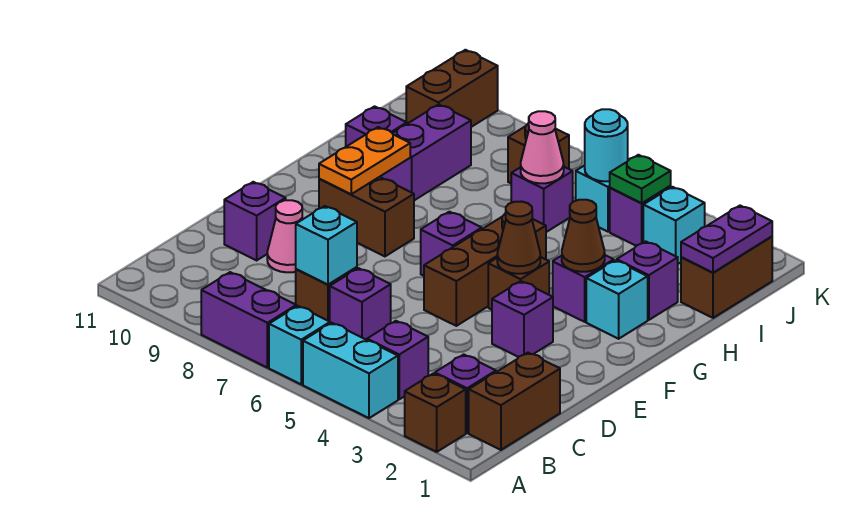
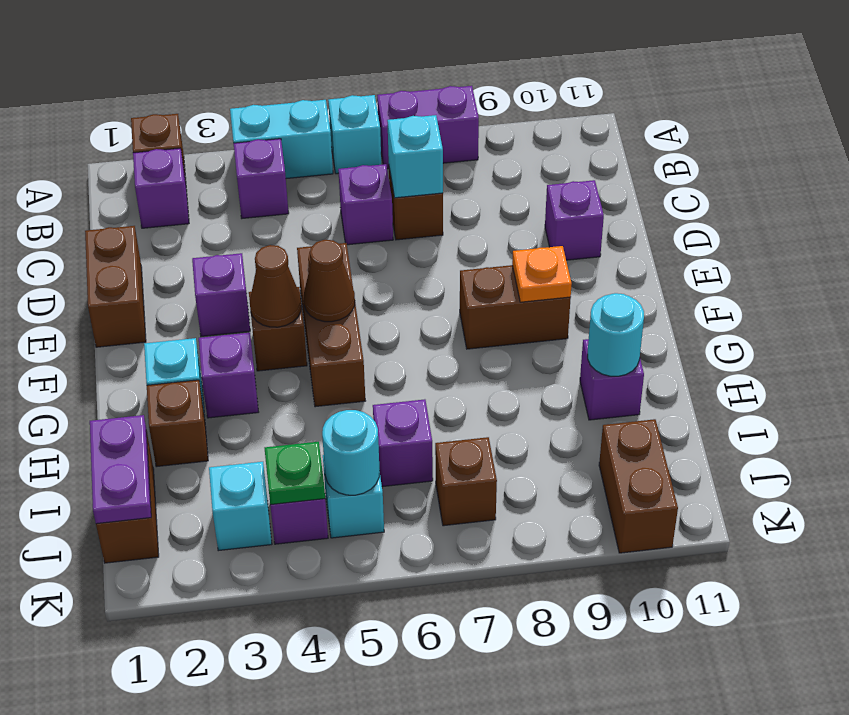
brown brick B1:C1 level 1 -> brown brick D1:E1 level 1
pink cone D9 level 1 -> none
purple brick F6 level 1 -> none
orange plate F9:G9 level 2 -> orange plate F9 level 2
brown cone G3 level 2 -> brown cone F5 level 2
purple brick H2 level 1 -> brown brick H2 level 1
purple brick H9:I9 level 1 -> none
none -> cyan round brick H10 level 2
pink cone I6 level 2 -> none

